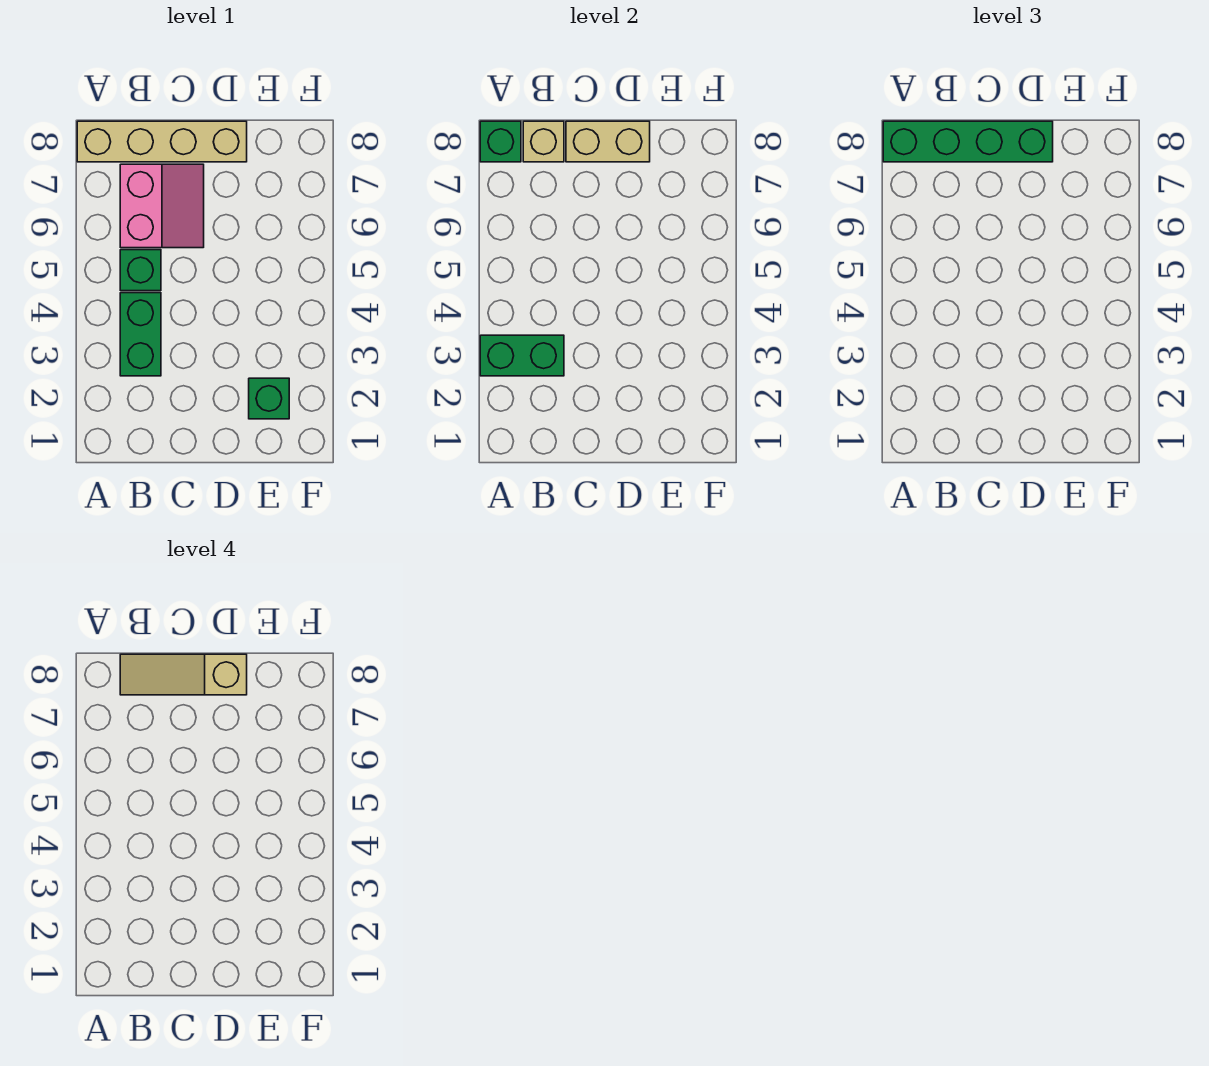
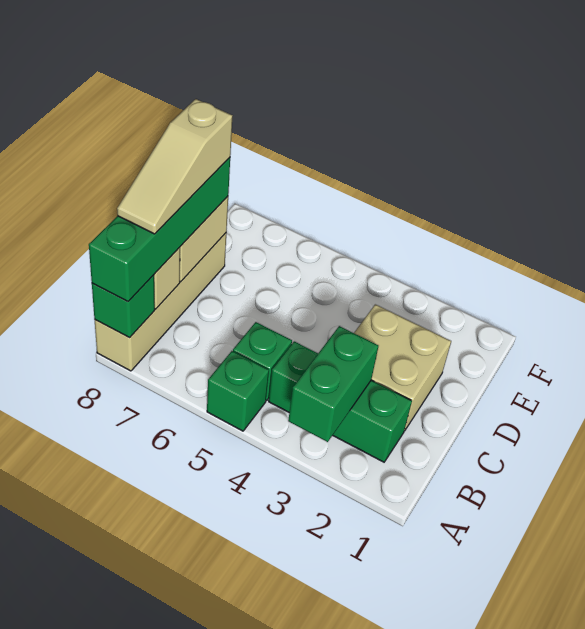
green brick B3:B4 level 1 -> green brick B2:B4 level 1
pink slope B6:C7 level 1 top B -> none
none -> tan brick C2:D3 level 1
green brick E2 level 1 -> green brick A5 level 1

